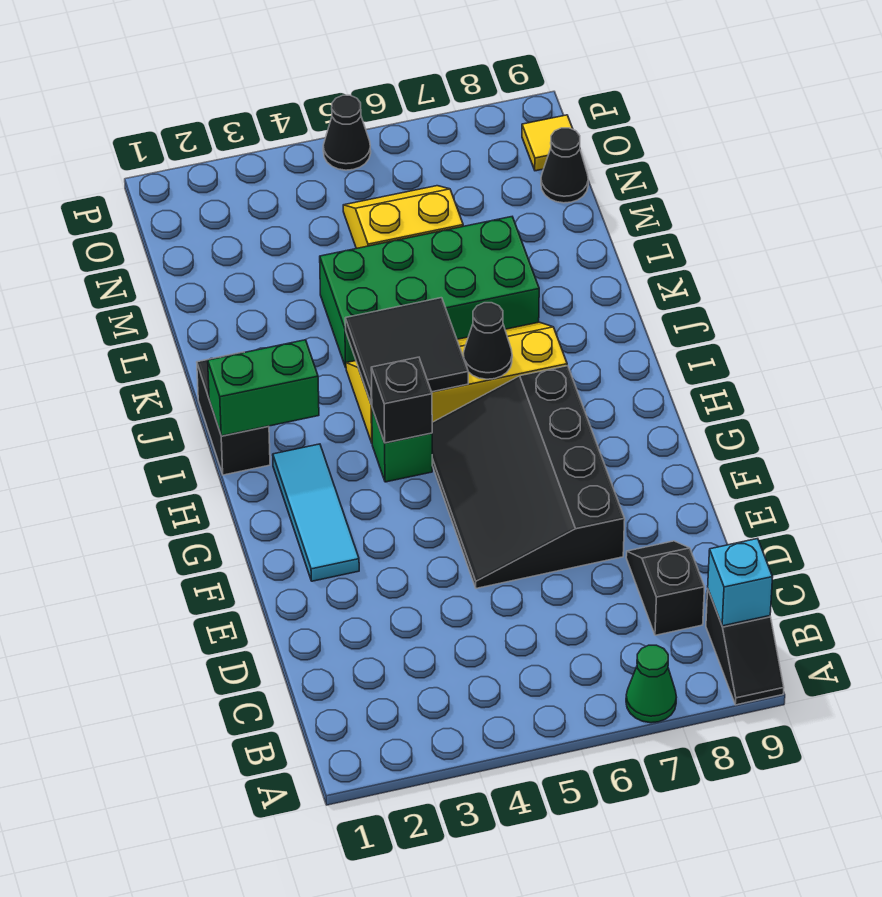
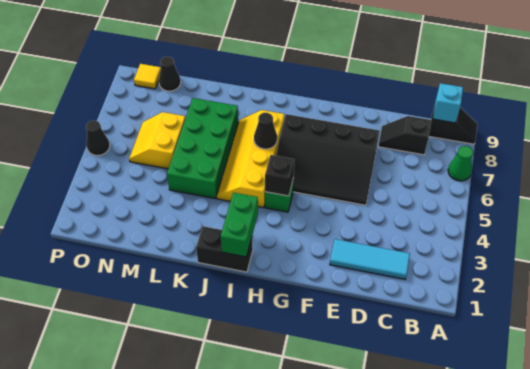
cyan tile F2:H2 level 1 -> cyan tile C2:E2 level 1
black tile I4:J5 level 2 -> none

